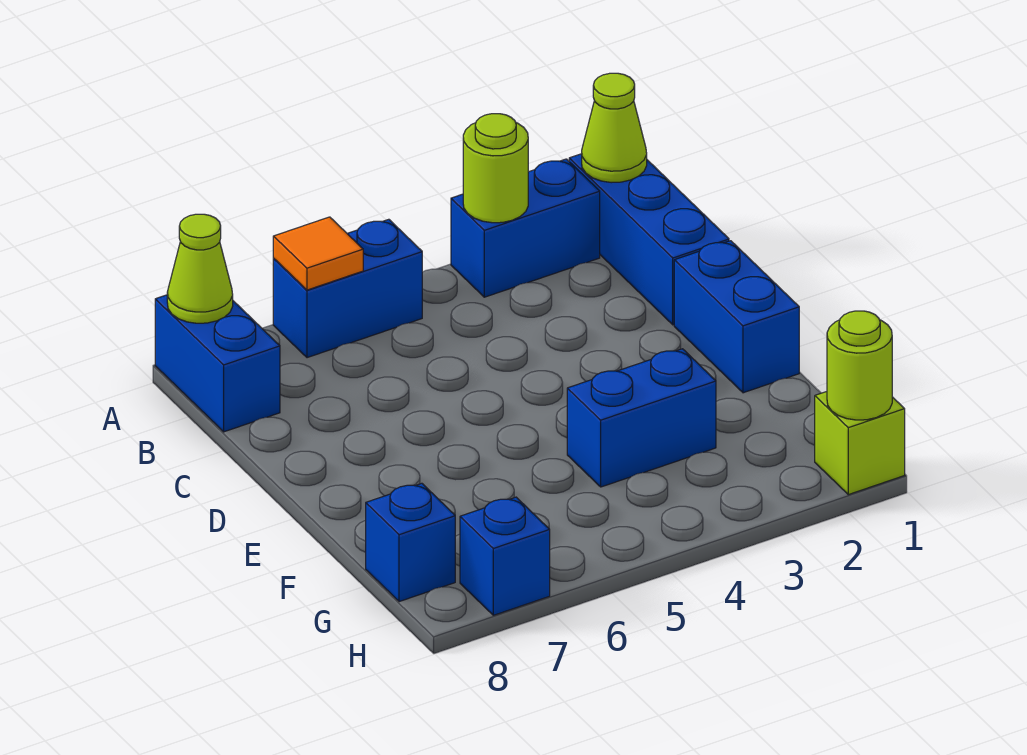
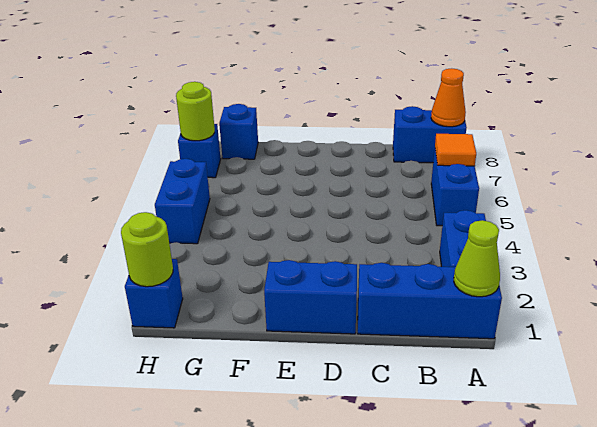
lime round brick A3 level 2 -> lime round brick H7 level 2
lime cone A8 level 2 -> orange cone A8 level 2
blue brick F3:F4 level 1 -> blue brick H4:H5 level 1
lime brick H1 level 1 -> blue brick H1 level 1

